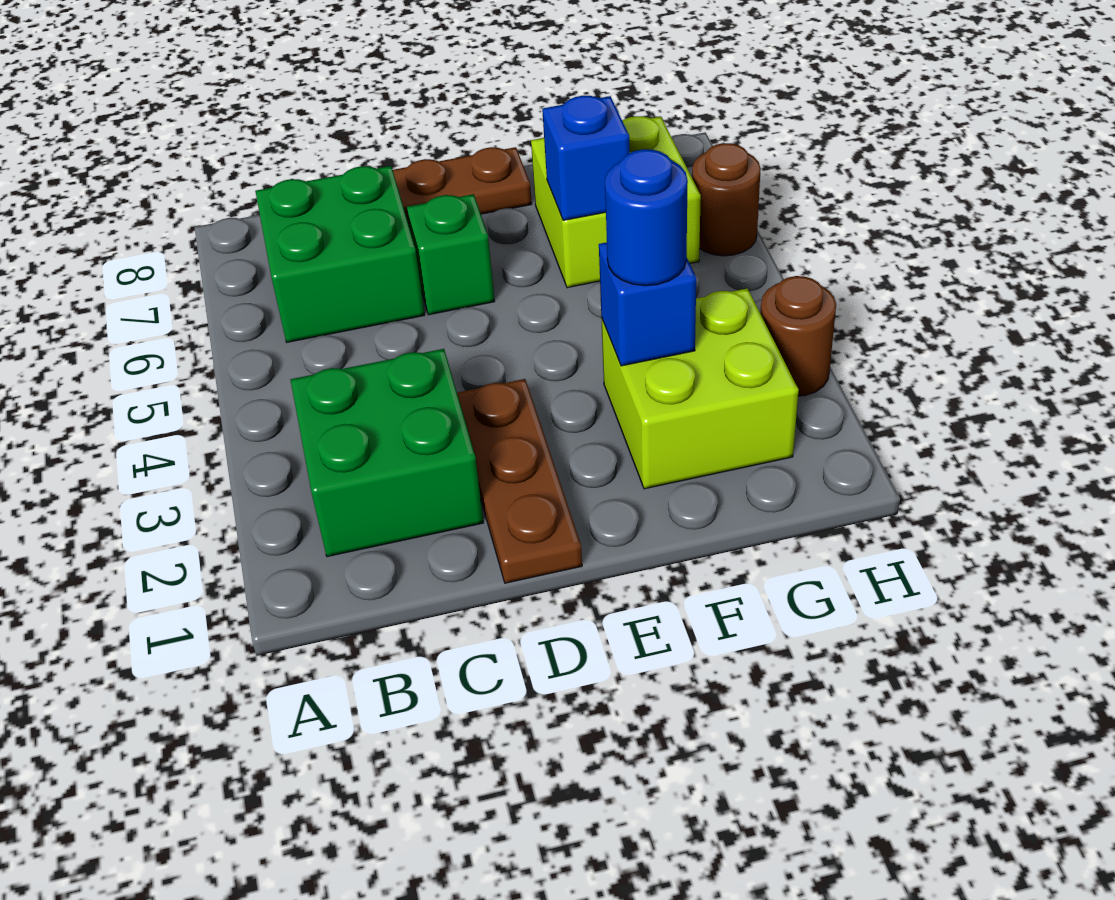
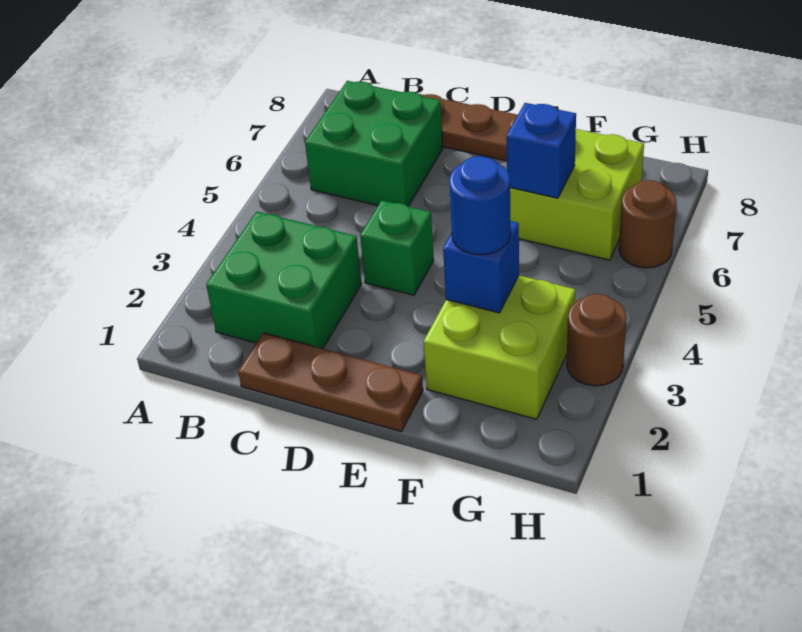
brown plate D1:D3 level 1 -> brown plate C1:E1 level 1
green brick D6 level 1 -> green brick D4 level 1

